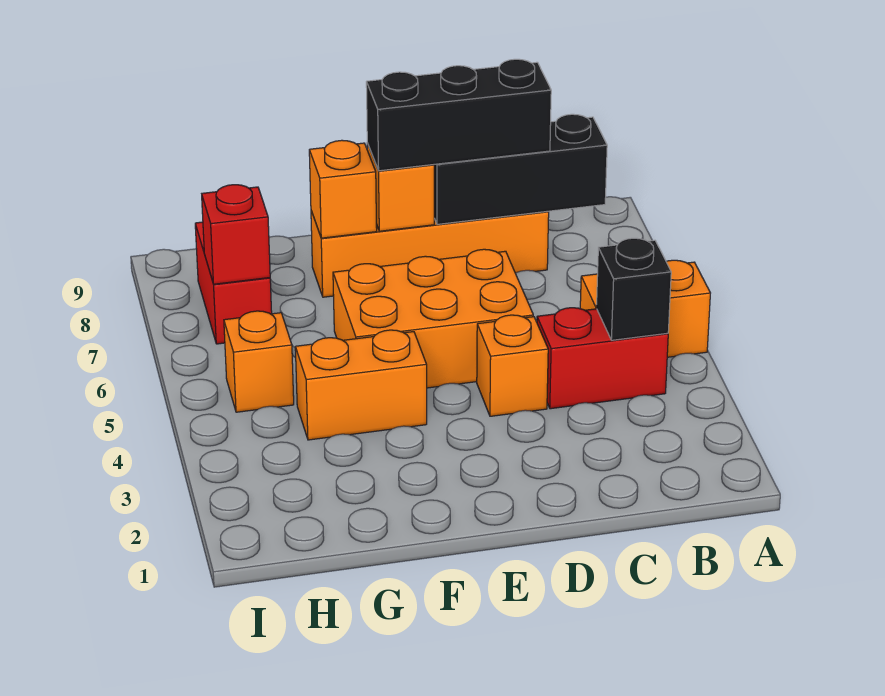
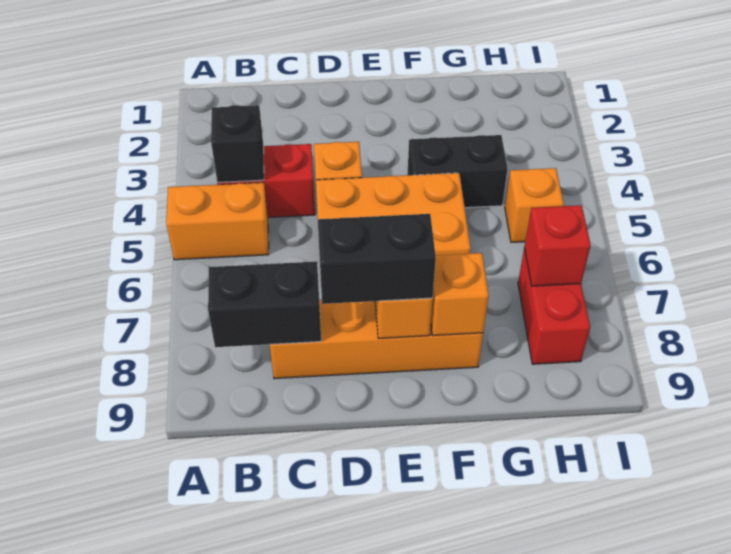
black brick B8:D8 level 2 -> black brick B8:C8 level 2
black brick C8:E8 level 3 -> black brick D8:E8 level 3
orange brick F4:G4 level 1 -> black brick F4:G4 level 1

